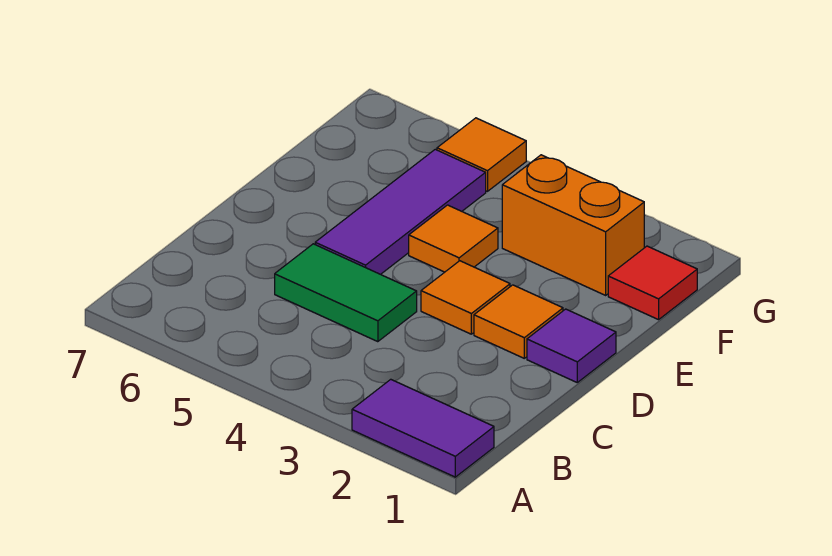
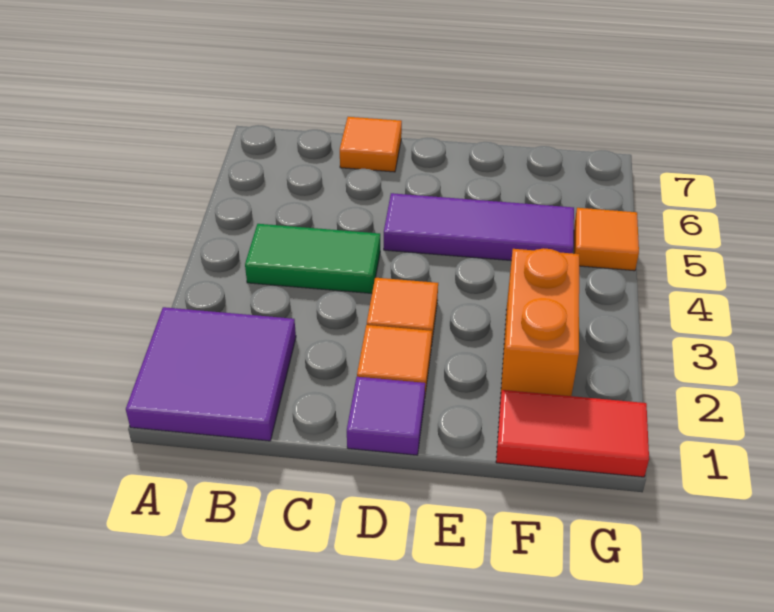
purple tile A1:A2 level 1 -> purple tile A1:B2 level 1
green tile C4:C5 level 1 -> green tile B4:C4 level 1
orange tile E4 level 1 -> orange tile C7 level 1
red tile F1 level 1 -> red tile F1:G1 level 1

